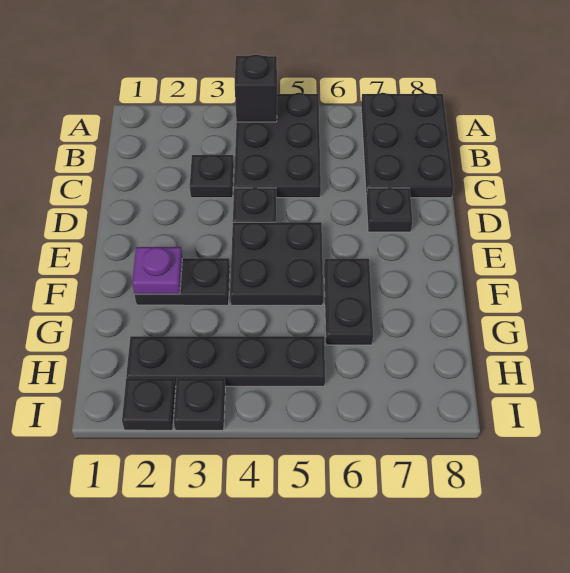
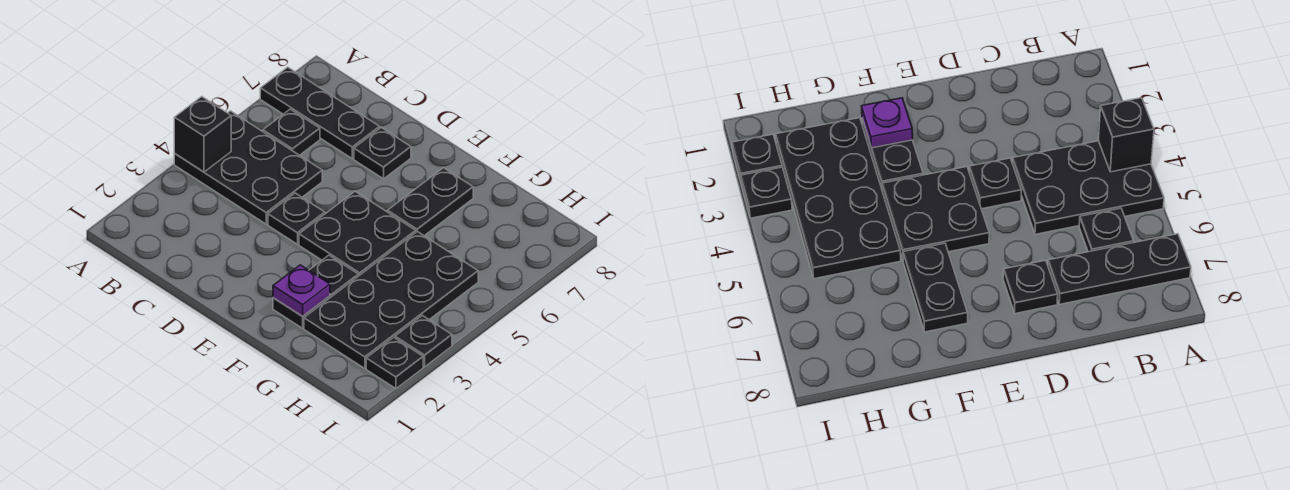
black plate A7:C8 level 1 -> black plate A7:C7 level 1
black plate C3 level 1 -> black plate B6 level 1
black plate F6:G6 level 1 -> black plate F6:F7 level 1
black plate H2:H5 level 1 -> black plate G2:H5 level 1

